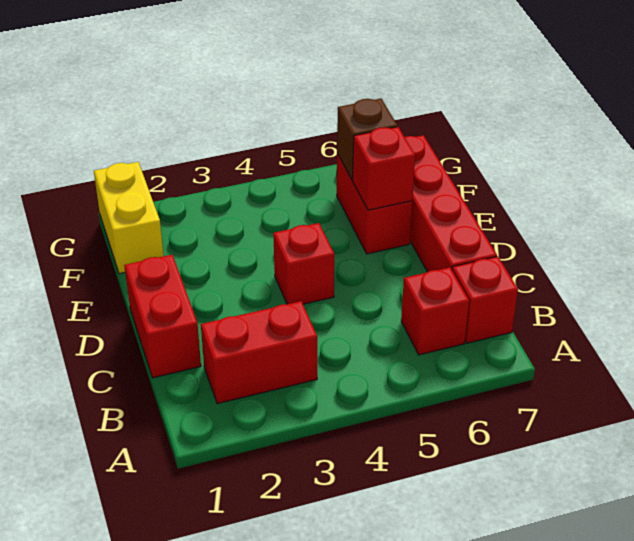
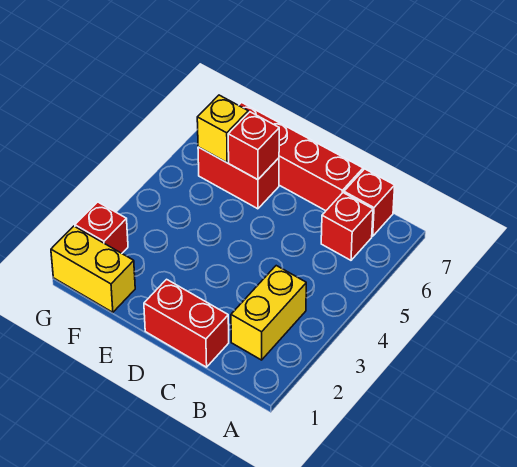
red brick B2:B3 level 1 -> yellow brick B2:B3 level 1
red brick D4 level 1 -> red brick G2 level 1
brown brick F6 level 2 -> yellow brick F6 level 2

